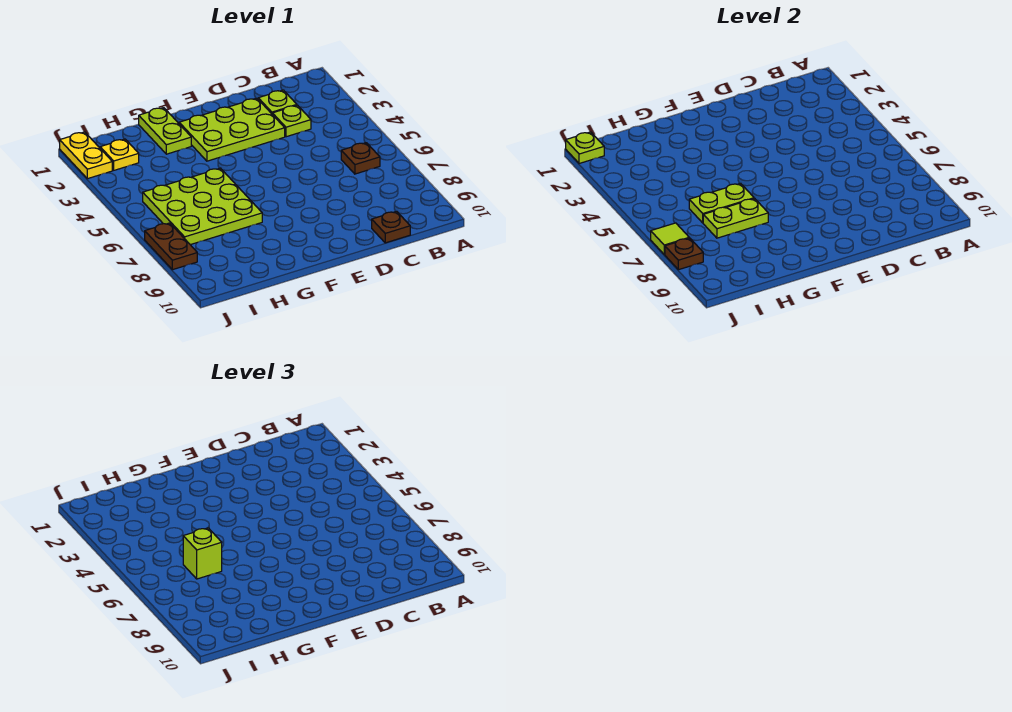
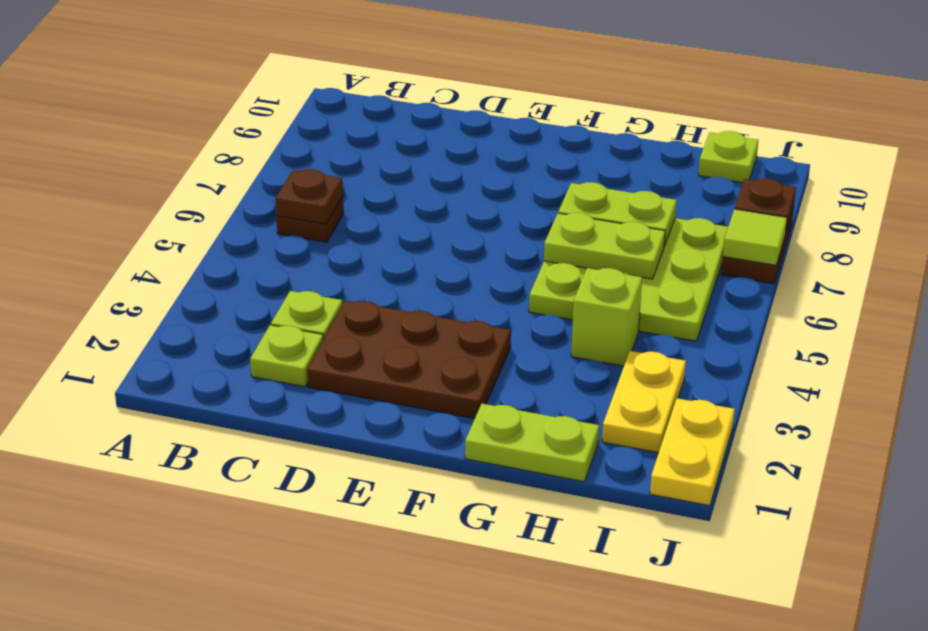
brown plate C10 level 1 -> brown plate B6 level 2
lime plate D2:F3 level 1 -> brown plate D2:F3 level 1
lime plate G1:G2 level 1 -> lime plate G1:H1 level 1
lime brick H6 level 3 -> lime brick H4 level 1
yellow plate I2 level 1 -> yellow plate I2:I3 level 1
lime plate J1 level 2 -> lime plate I10 level 1

